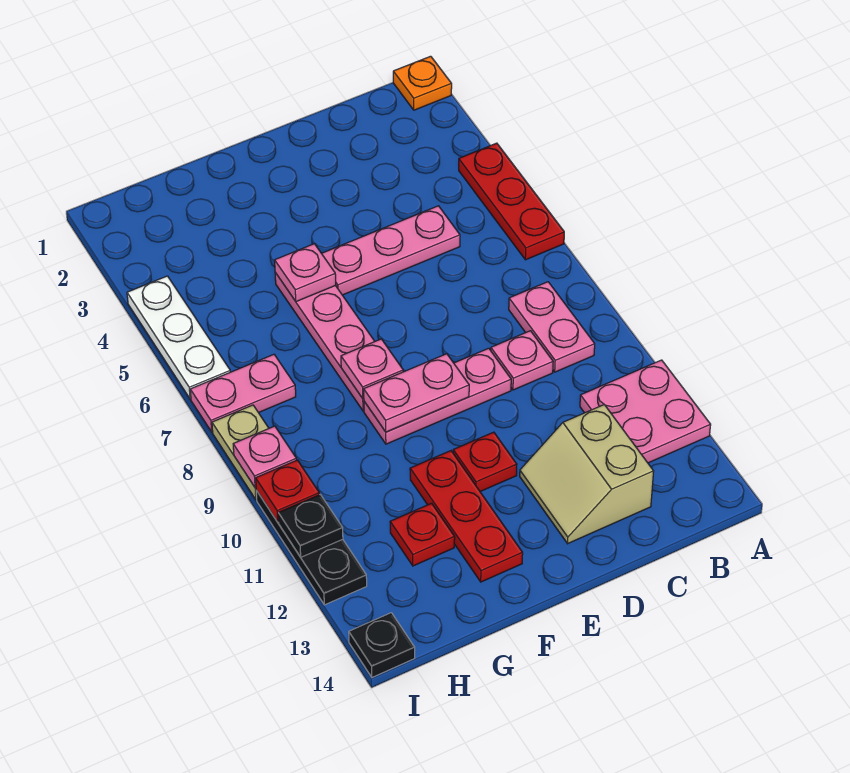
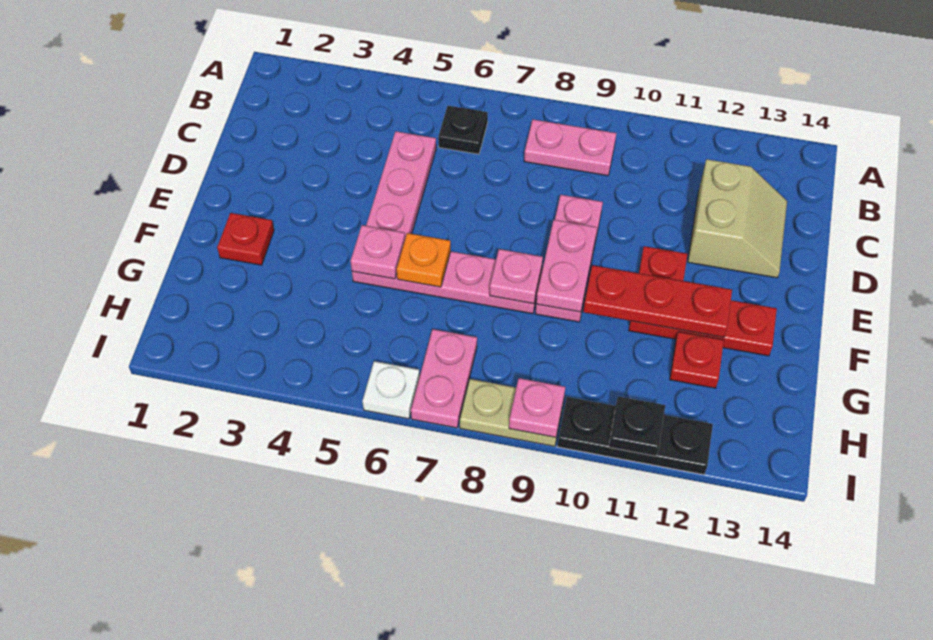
orange plate A1 level 1 -> orange plate F6 level 2
red plate A4:A6 level 1 -> red plate F10:F12 level 2
pink plate A11:B12 level 1 -> none
pink plate C9 level 1 -> none
tan slope C12:D13 level 1 top C -> tan slope C12:D13 level 1 top 12
white plate I4:I6 level 1 -> white plate I6 level 1
red plate I10 level 2 -> red plate F2 level 1
black plate I14 level 1 -> black plate B6 level 1

